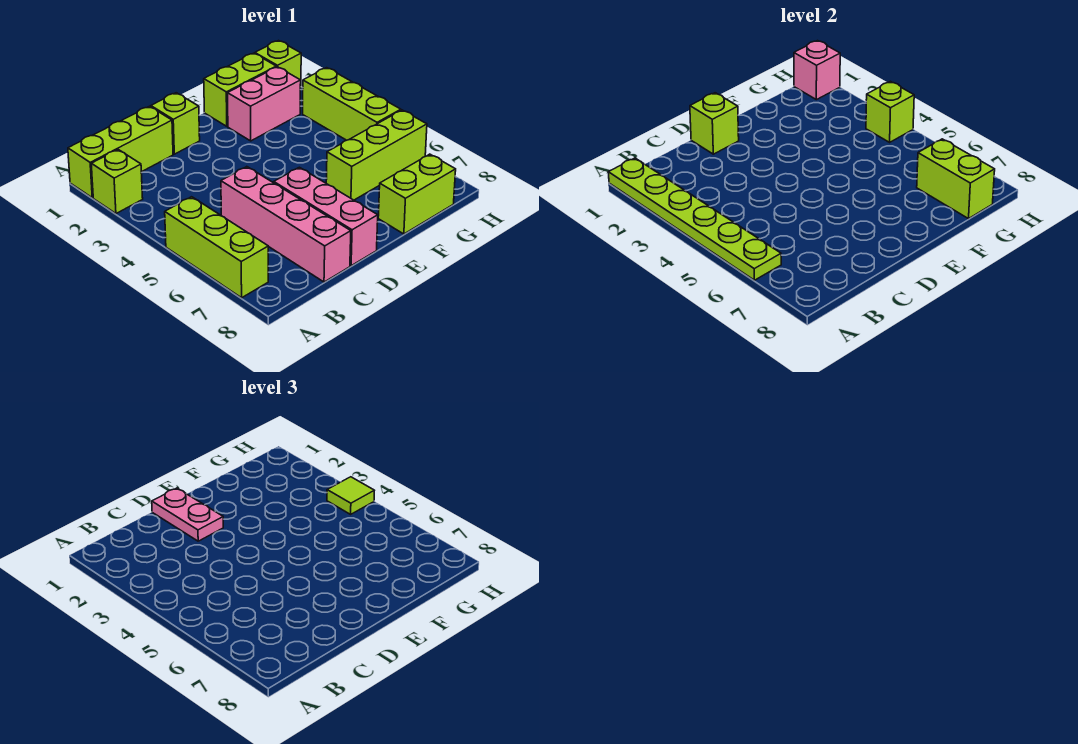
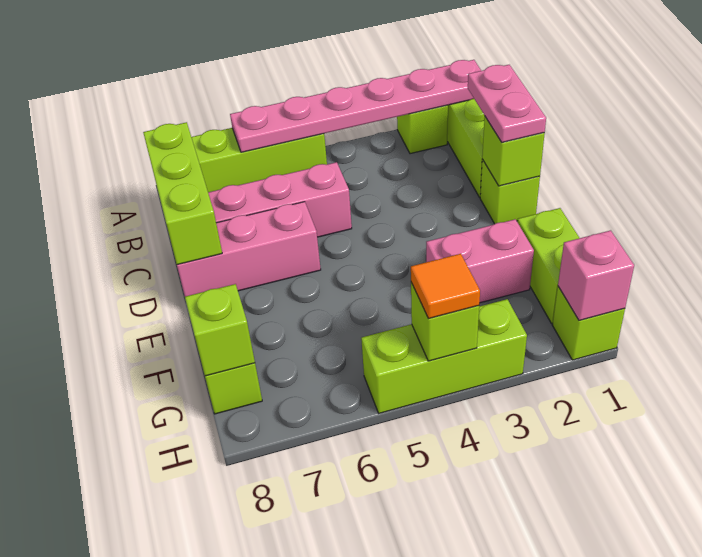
lime plate A1:A6 level 2 -> pink plate A1:A6 level 2
pink plate D1:D2 level 3 -> pink plate C1:D1 level 3
pink brick F2:G2 level 1 -> pink brick F2:F3 level 1
lime brick F6:H6 level 1 -> lime brick B8:D8 level 2
lime brick G7:G8 level 2 -> lime brick G8 level 2
lime tile H4 level 3 -> orange tile H4 level 3

